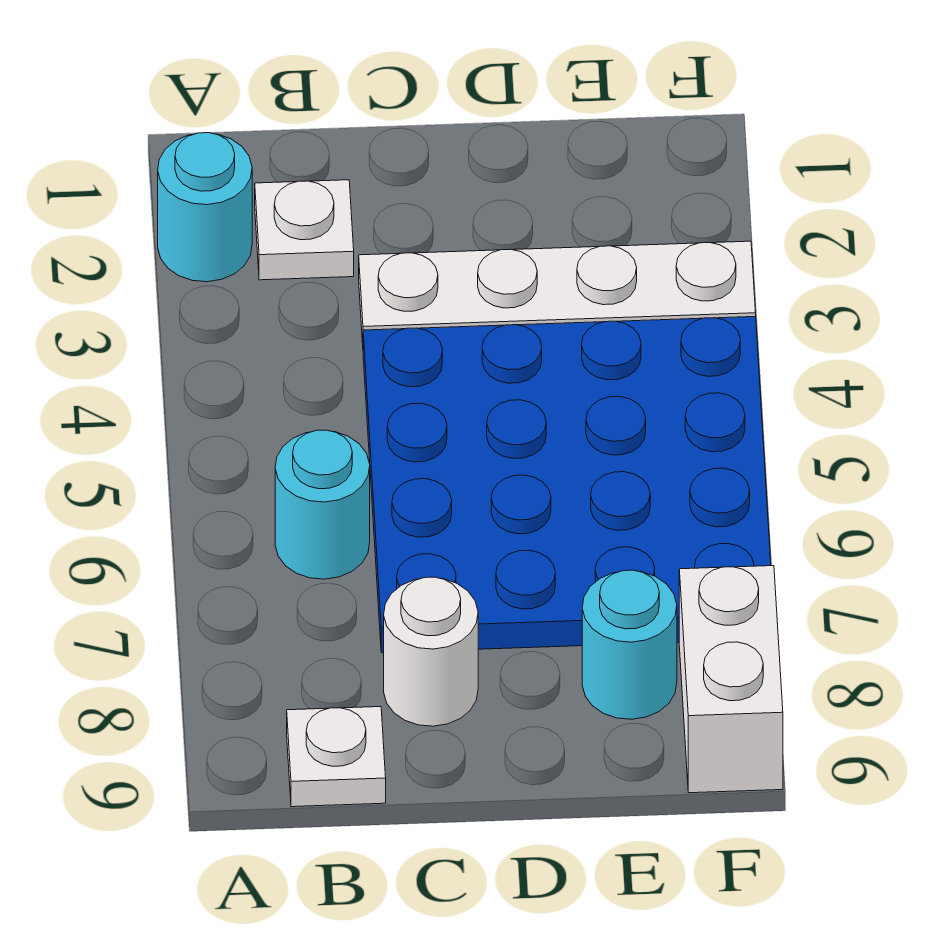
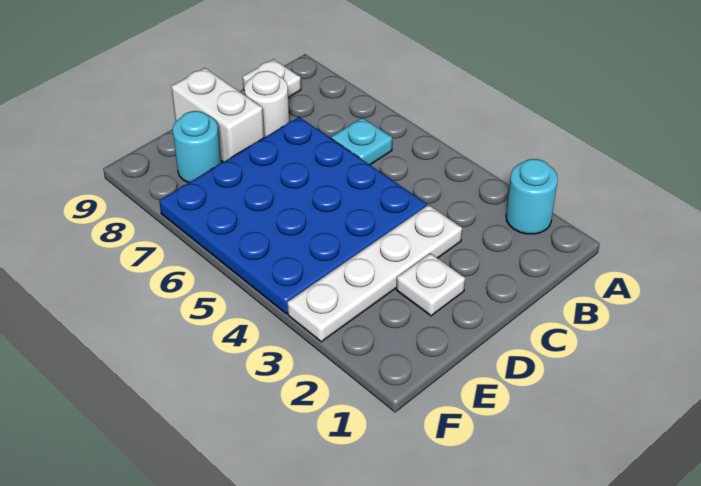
white plate B2 level 1 -> white plate D2 level 1
cyan round brick B6 level 1 -> cyan plate B6 level 1
white brick F8:F9 level 1 -> white brick D8:D9 level 1

